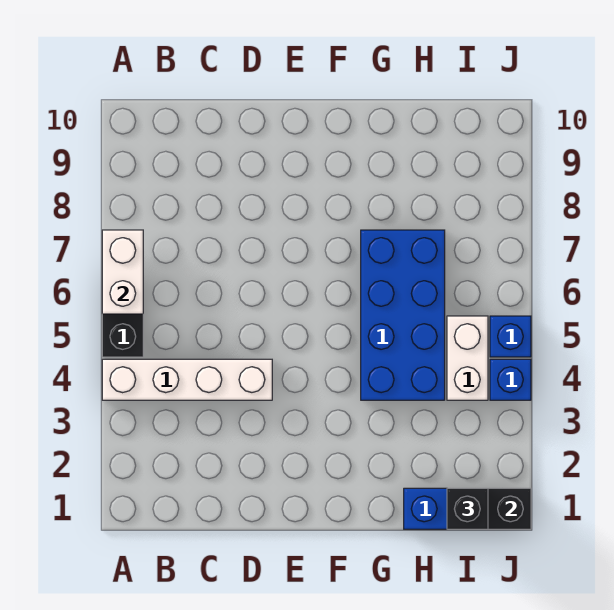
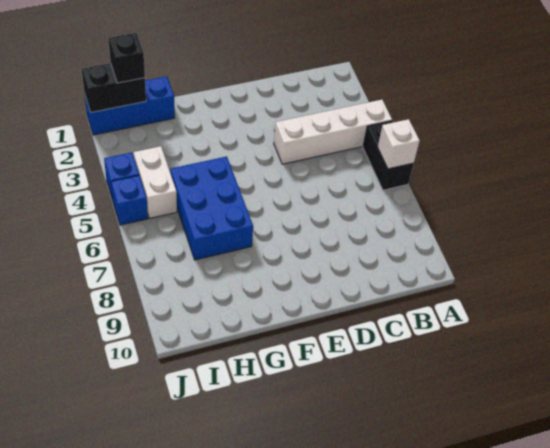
white brick A6:A7 level 2 -> white brick A6 level 2
blue brick G4:H7 level 1 -> blue brick G5:H7 level 1

